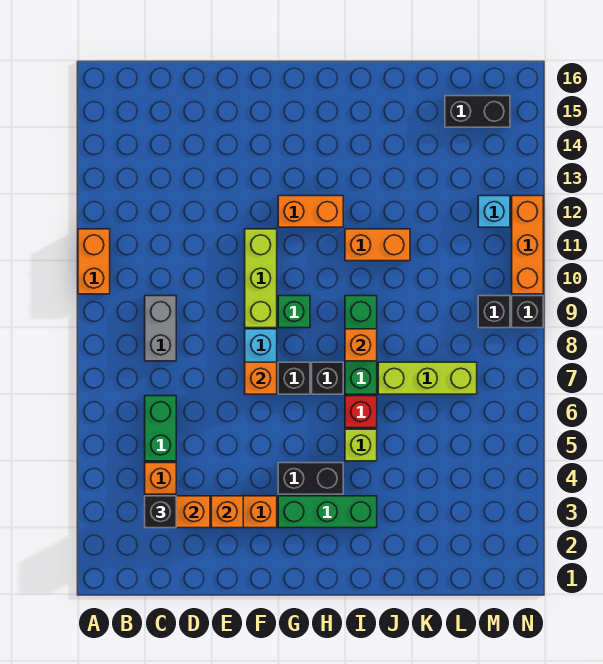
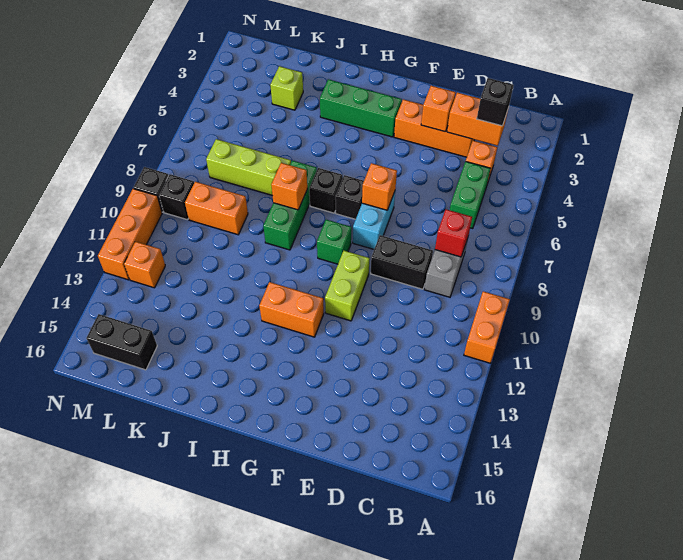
lime brick F9:F11 level 1 -> lime brick F10:F11 level 1
black brick G4:H4 level 1 -> black brick D9:E9 level 1
lime brick I5 level 1 -> lime brick K3 level 1
red brick I6 level 1 -> red brick C8 level 2
orange brick I11:J11 level 1 -> orange brick K9:L9 level 1
cyan brick M12 level 1 -> orange brick M12 level 1

